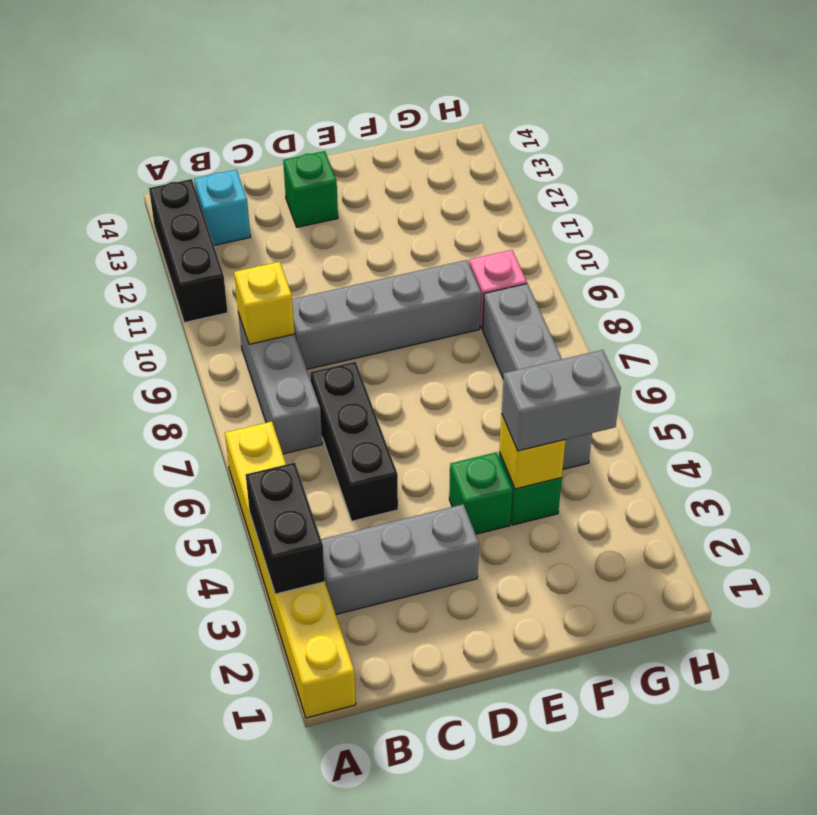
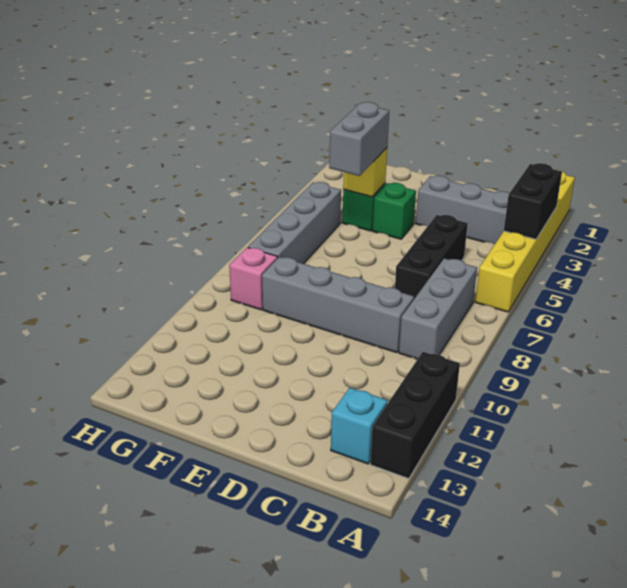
yellow brick B9 level 2 -> none
green brick D13 level 1 -> none
grey brick F4:G4 level 3 -> grey brick F4:F5 level 3

